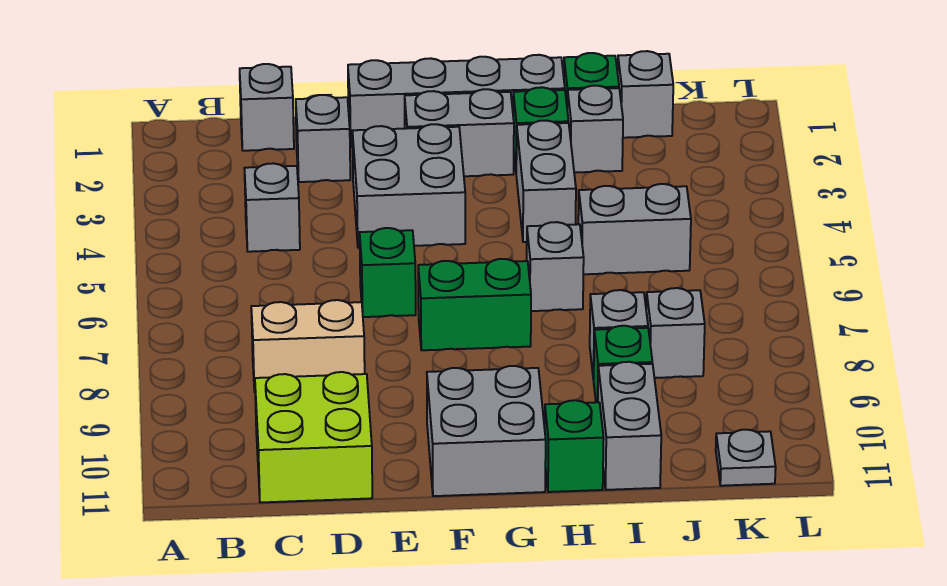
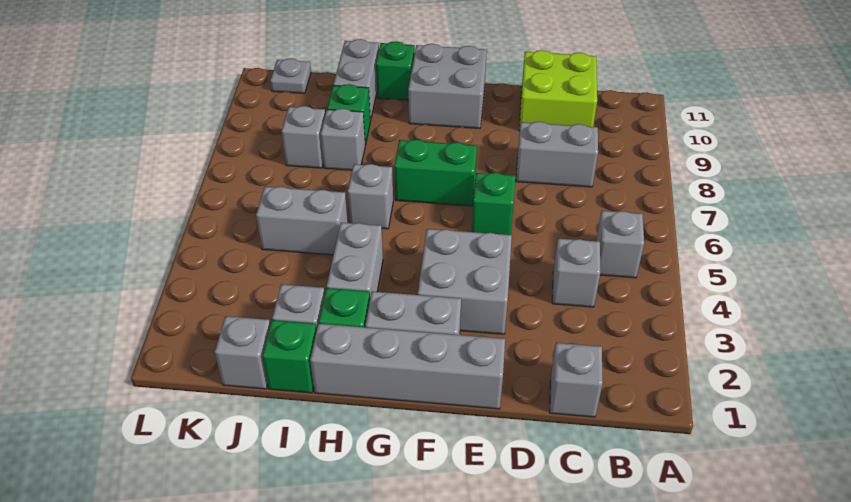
tan brick C8:D8 level 1 -> grey brick C8:D8 level 1
grey brick D2 level 1 -> grey brick B5 level 1

